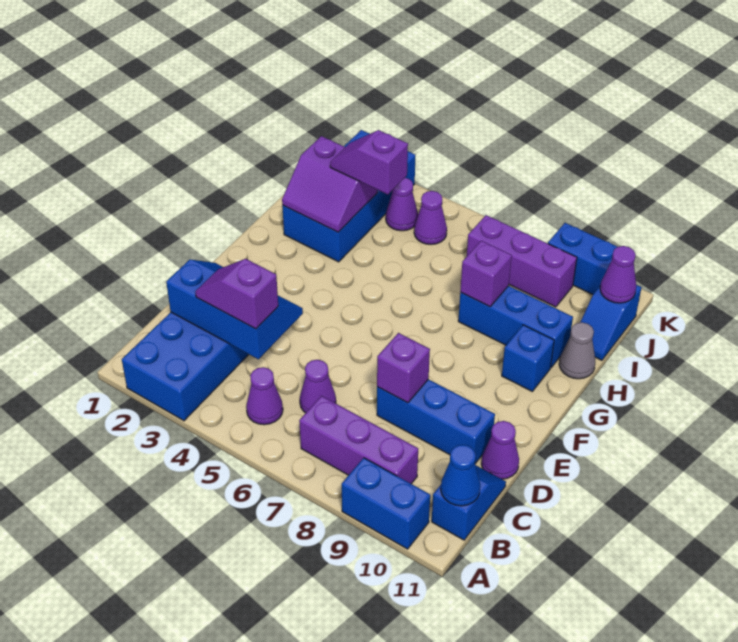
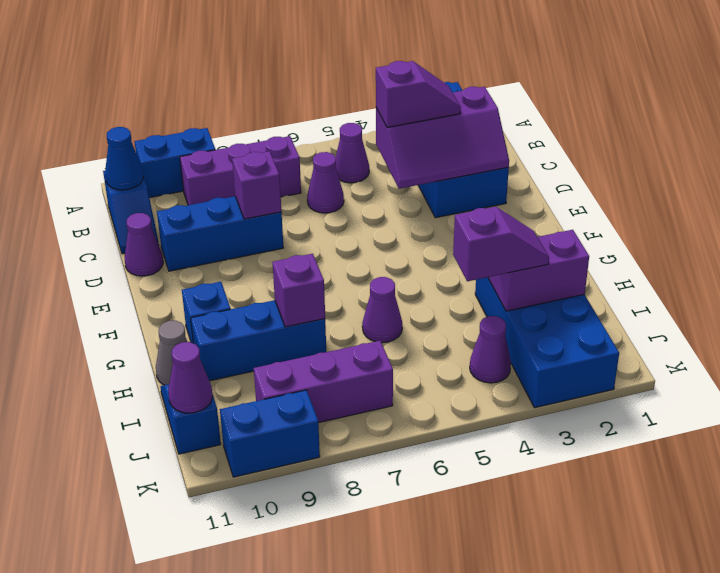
blue slope C2:D4 level 2 top C -> purple slope C2:D4 level 2 top C
purple cone J5 level 1 -> purple cone H6 level 1

